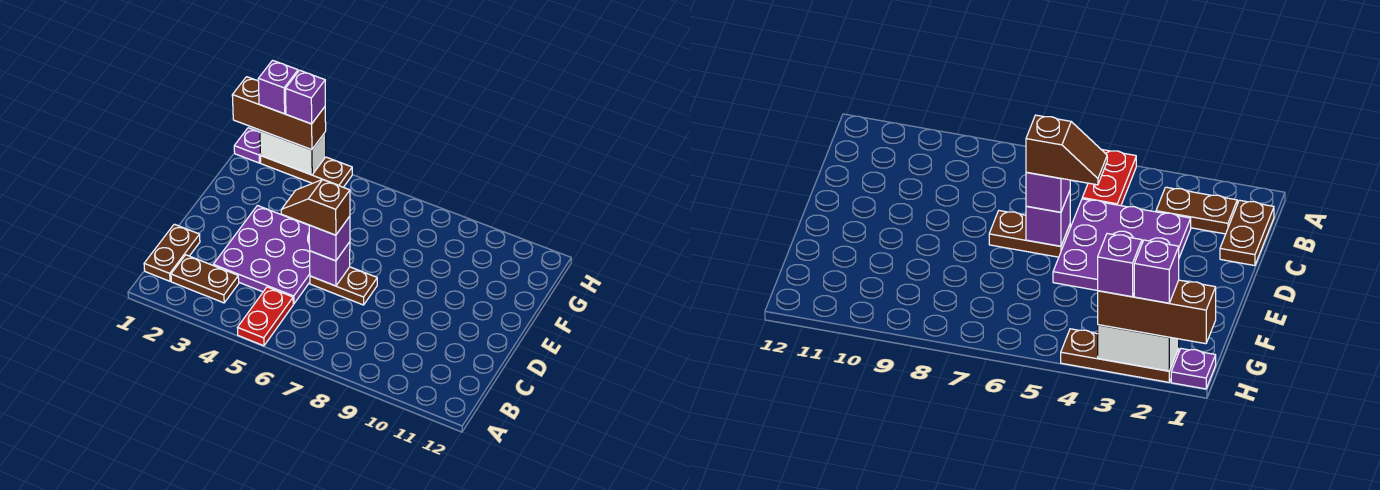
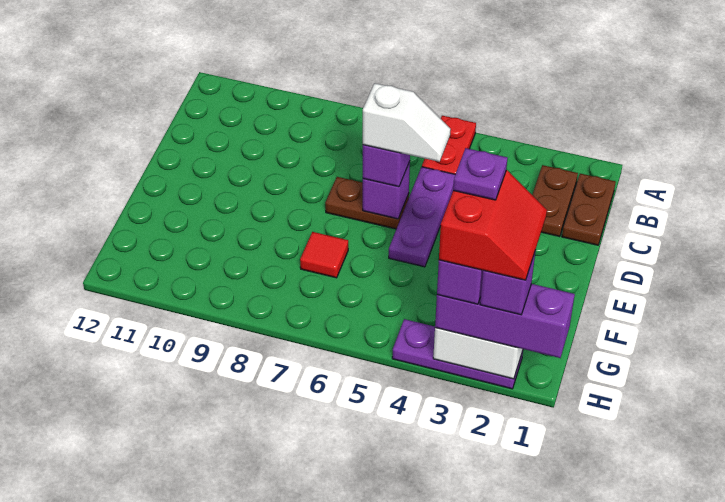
brown plate B2:B3 level 1 -> brown plate B2:C2 level 1
purple plate C3:E5 level 1 -> purple plate C5:E5 level 1
brown slope D5:D6 level 4 top 6 -> white slope D5:D6 level 4 top 6
none -> red tile F7 level 1
none -> red slope G2:H3 level 5 top 3
purple plate H1 level 1 -> purple plate G3 level 6
brown brick H1:H3 level 3 -> purple brick H1:H3 level 3
brown plate H2:H4 level 1 -> purple plate H2:H4 level 1

